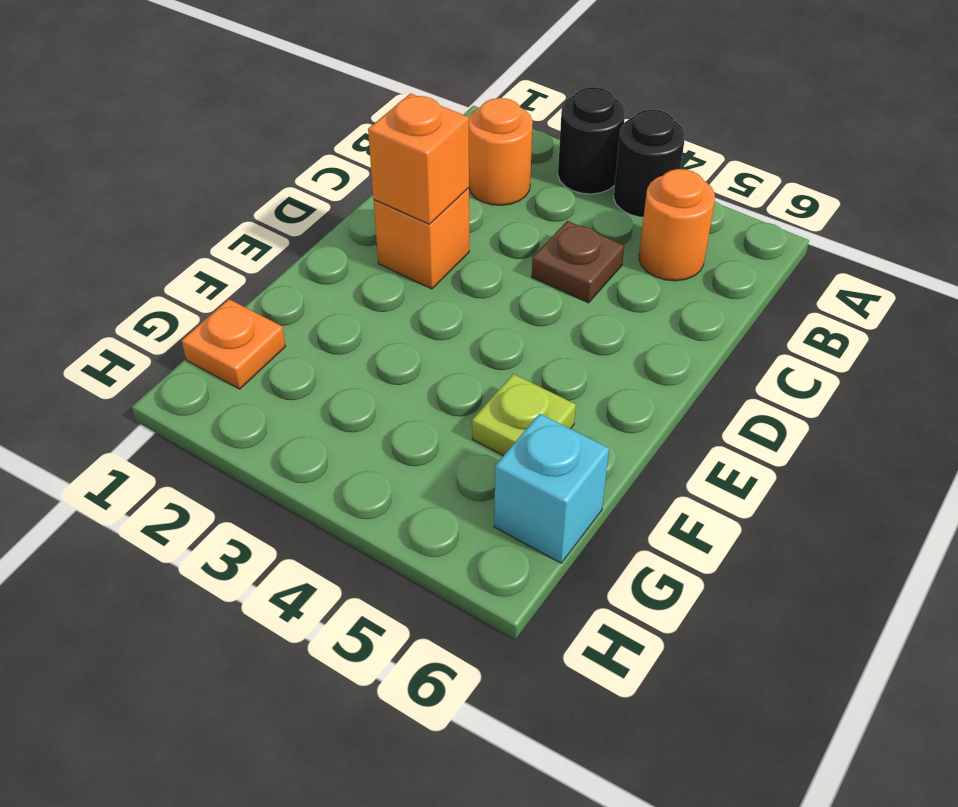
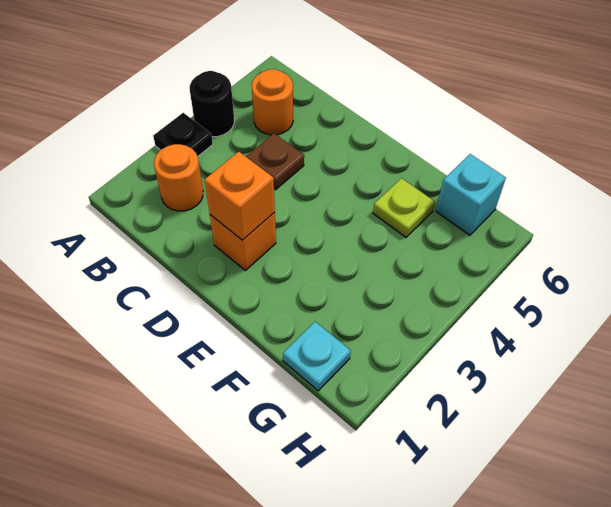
black round brick A3 level 1 -> black plate A3 level 1
orange plate G1 level 1 -> cyan plate G1 level 1

